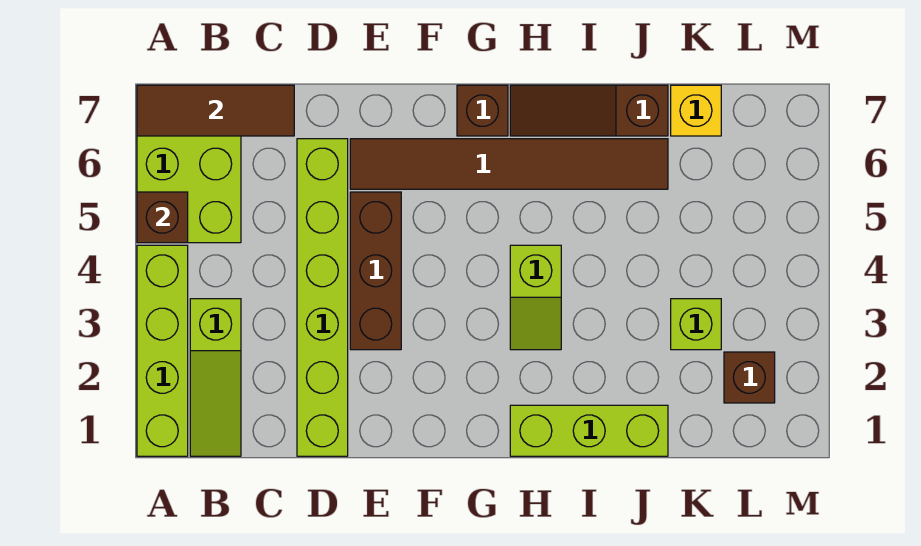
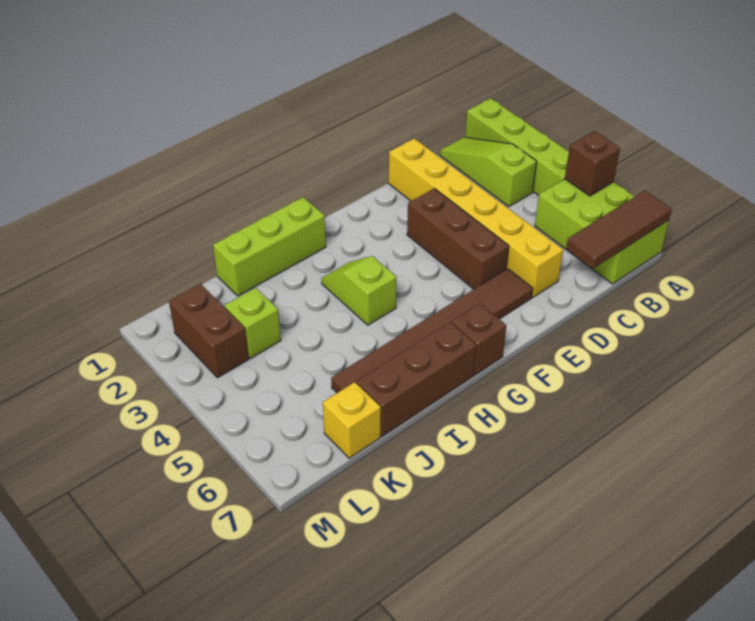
lime brick D1:D6 level 1 -> yellow brick D1:D6 level 1
brown slope H7:J7 level 1 top J -> brown brick H7:J7 level 1
brown brick L2 level 1 -> brown brick L2:L3 level 1

